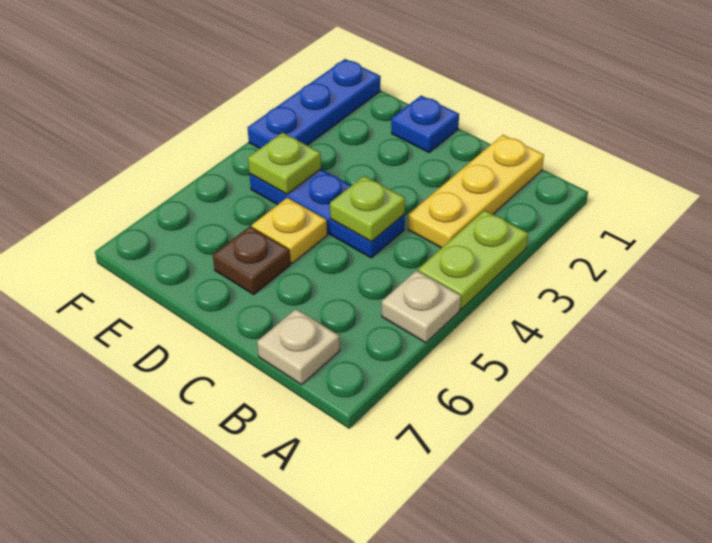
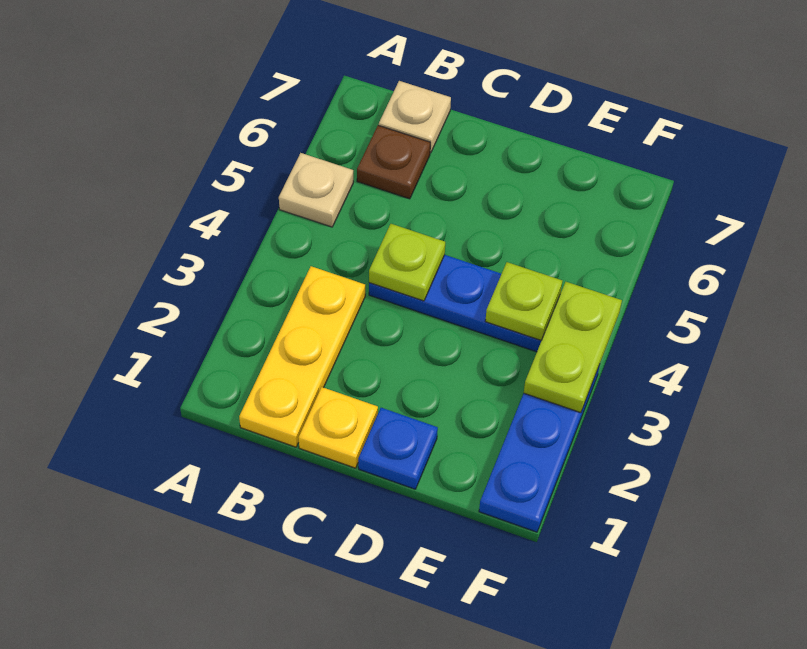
lime plate A3:A4 level 1 -> lime plate F3:F4 level 2
yellow plate D5 level 1 -> yellow plate C1 level 1
brown plate D6 level 1 -> brown plate B6 level 1

